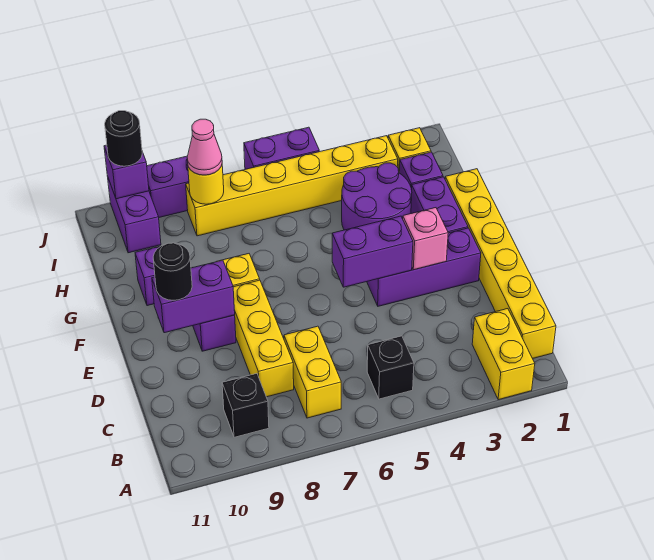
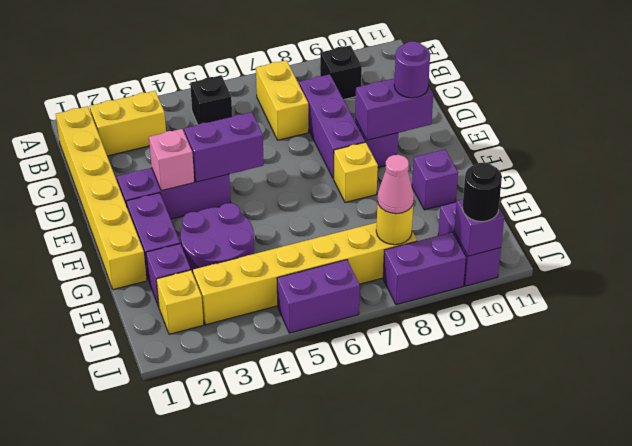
yellow brick A2:B2 level 1 -> yellow brick B2:B3 level 1
yellow brick C8:E8 level 1 -> purple brick C8:E8 level 1
black round brick E10 level 3 -> purple round brick E10 level 3

